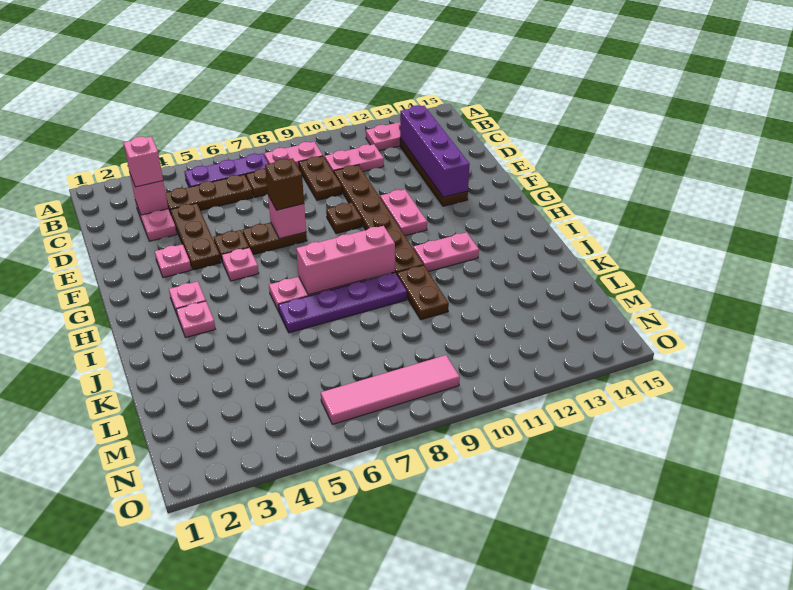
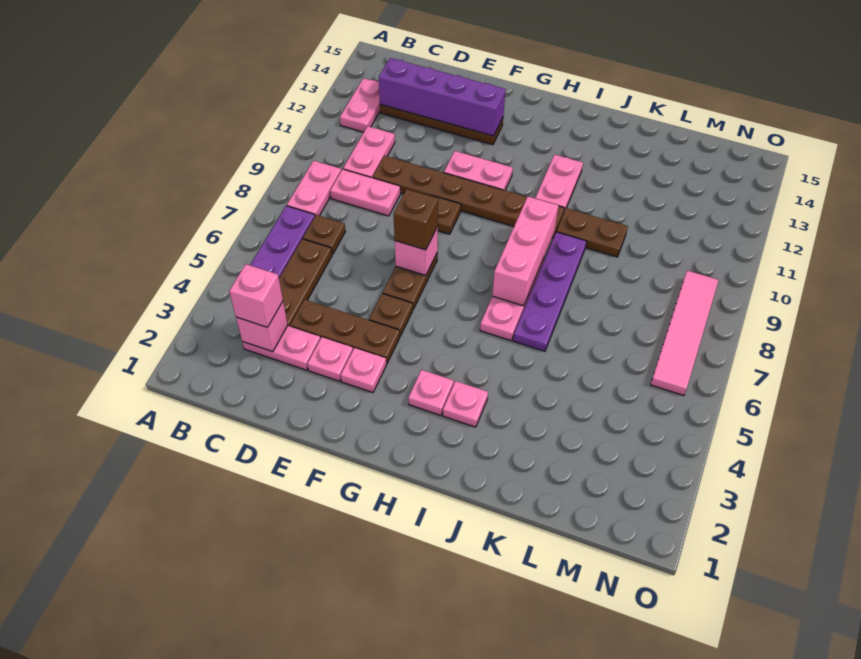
brown plate C9:D9 level 1 -> pink plate C9:D9 level 1
pink plate G5 level 1 -> pink plate E3 level 1

